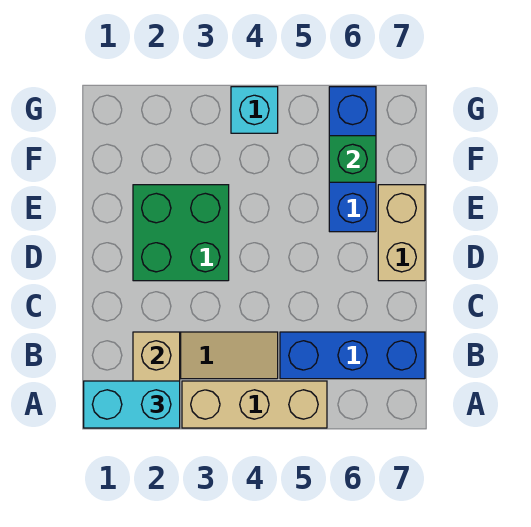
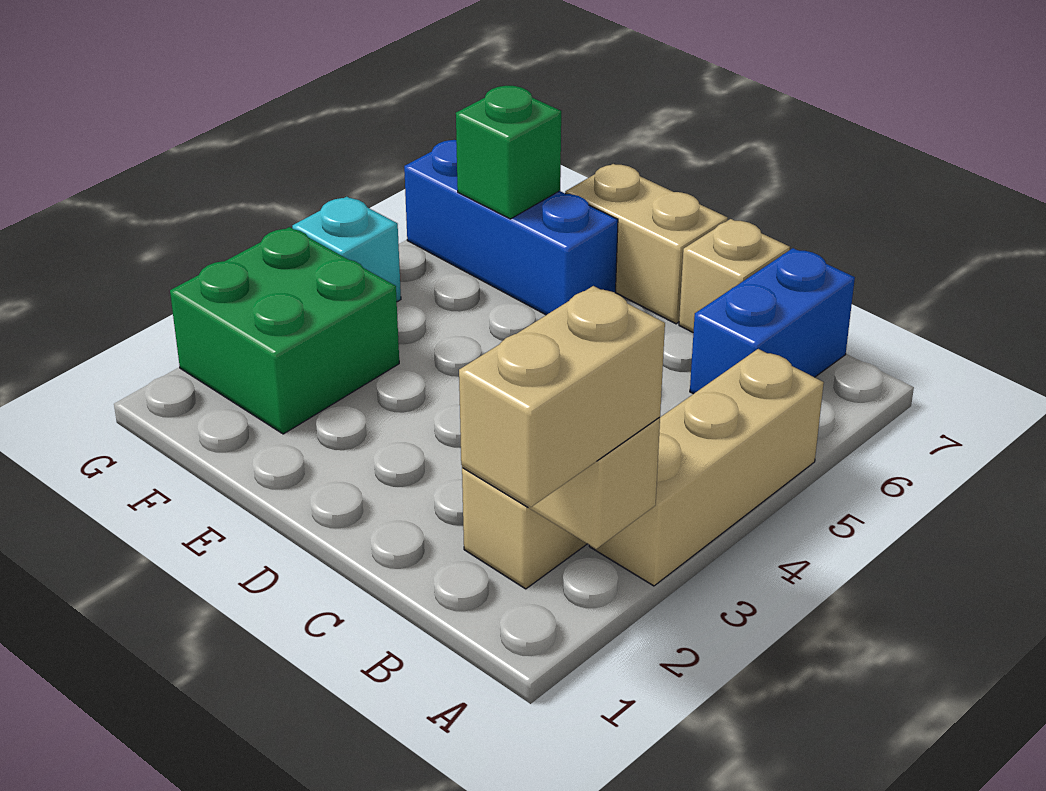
cyan brick A1:A2 level 3 -> tan brick A1:A2 level 3
blue brick B5:B7 level 1 -> blue brick B6:B7 level 1
none -> tan brick C7 level 1
green brick D2:E3 level 1 -> green brick F2:G3 level 1

